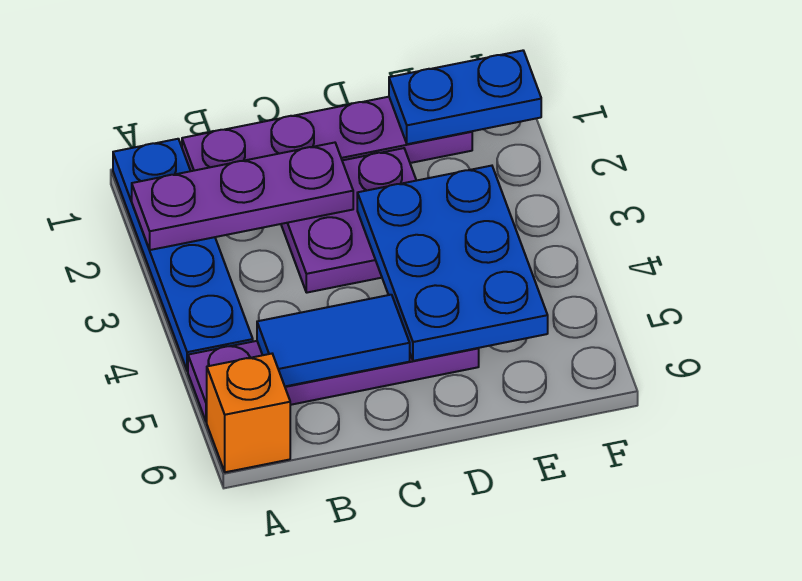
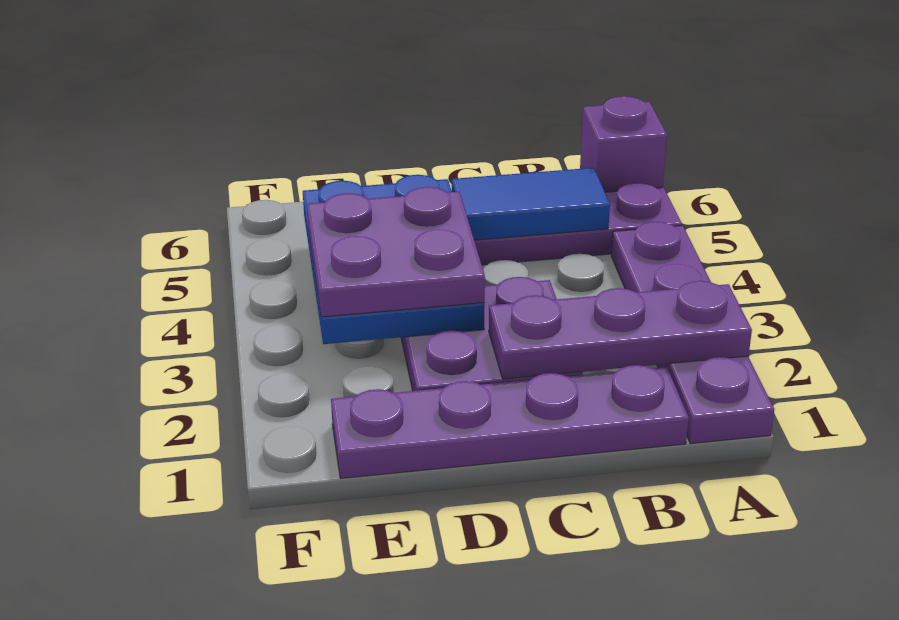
blue plate A1:A4 level 1 -> purple plate A1:A4 level 1
orange brick A6 level 1 -> purple brick A6 level 1
none -> purple plate D3:E4 level 3
blue plate E1:F1 level 2 -> none

